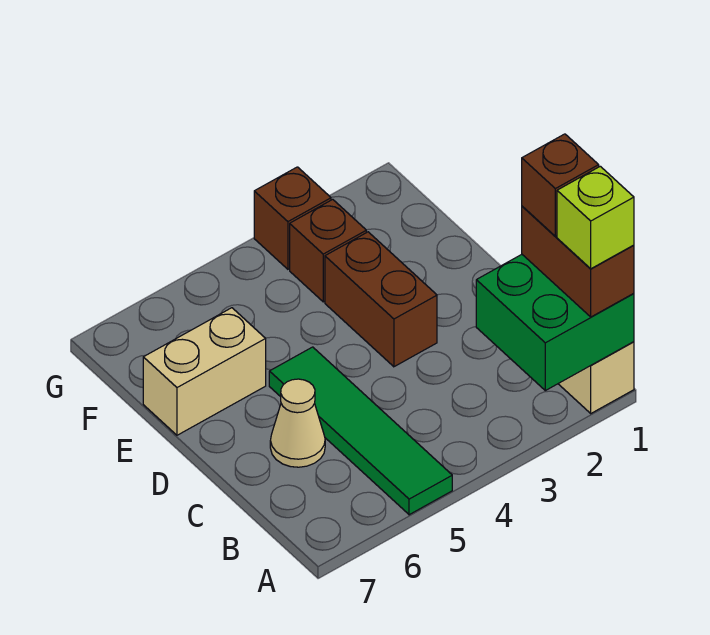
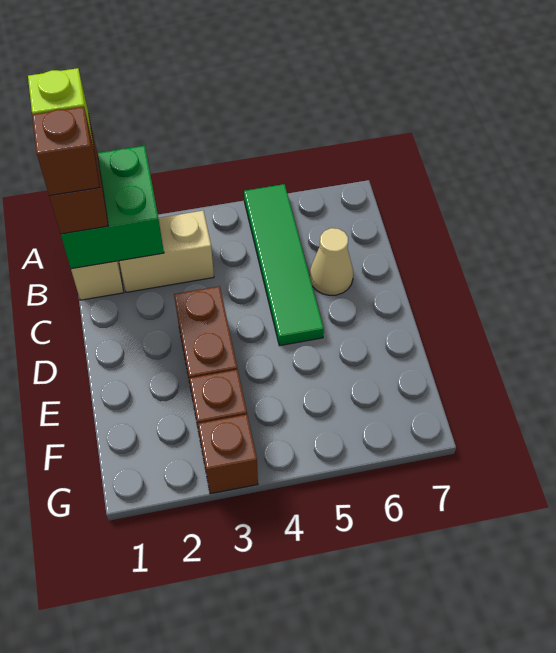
tan brick E6:E7 level 1 -> tan brick B2:B3 level 1

